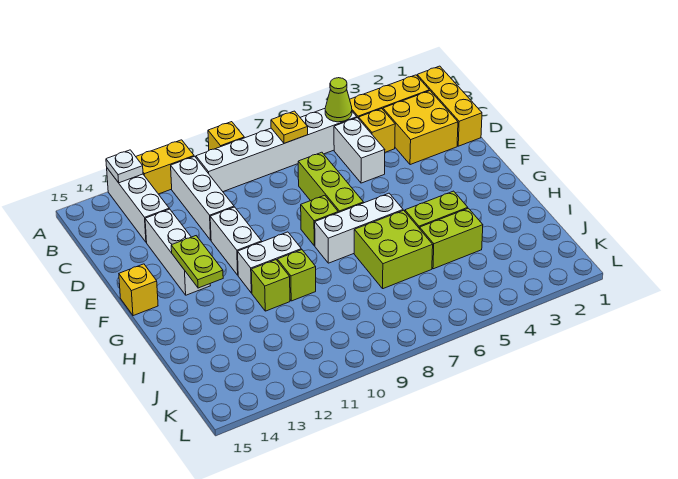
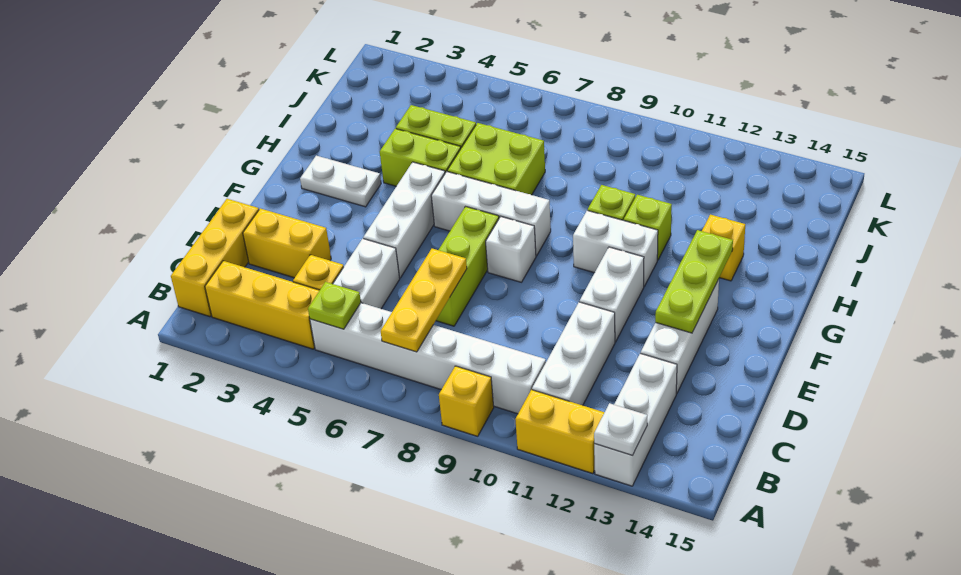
lime cone B5 level 2 -> lime plate B5 level 2
yellow plate B7 level 2 -> yellow plate B7:D7 level 2
yellow brick C2:D3 level 1 -> yellow brick D2:D3 level 1
none -> white brick E5:G5 level 1
lime brick F8 level 1 -> white brick F8 level 1
lime plate F13:G13 level 2 -> lime plate E13:G13 level 2
yellow brick F15 level 1 -> yellow brick H13 level 1
none -> white plate G2:G3 level 1

